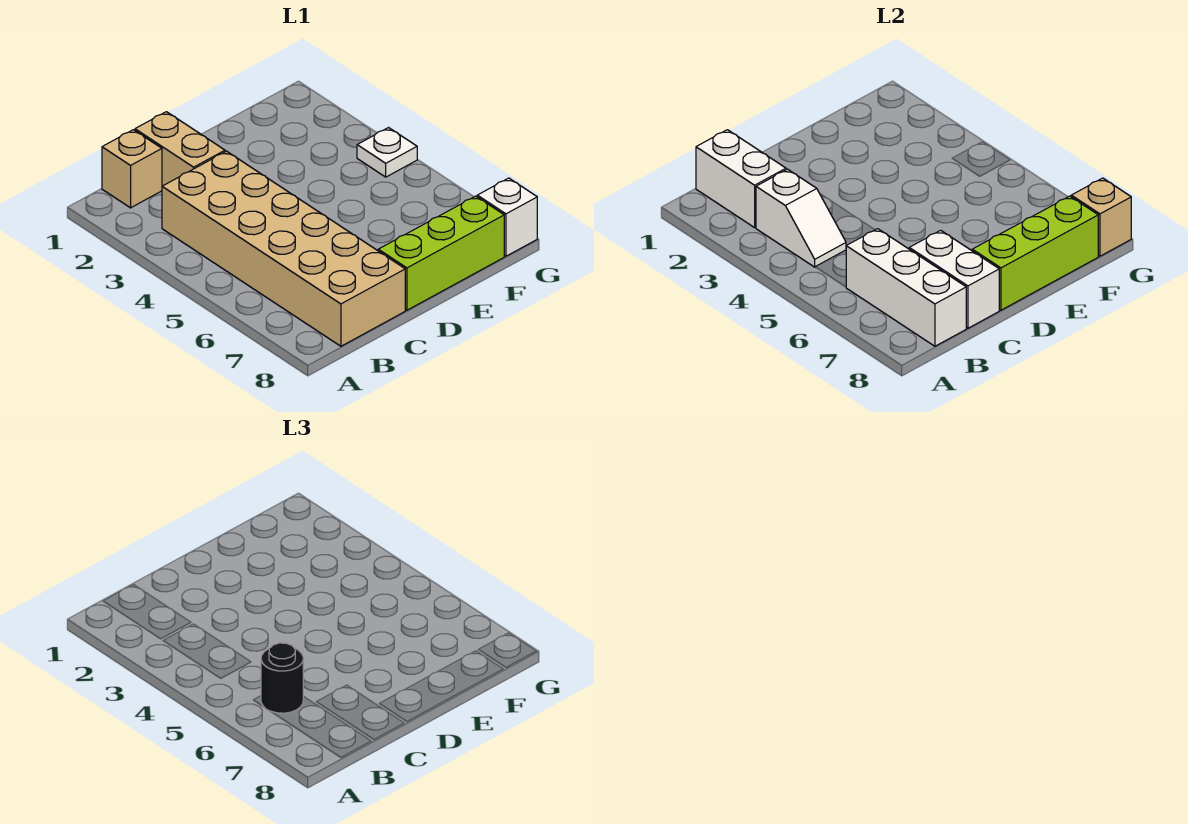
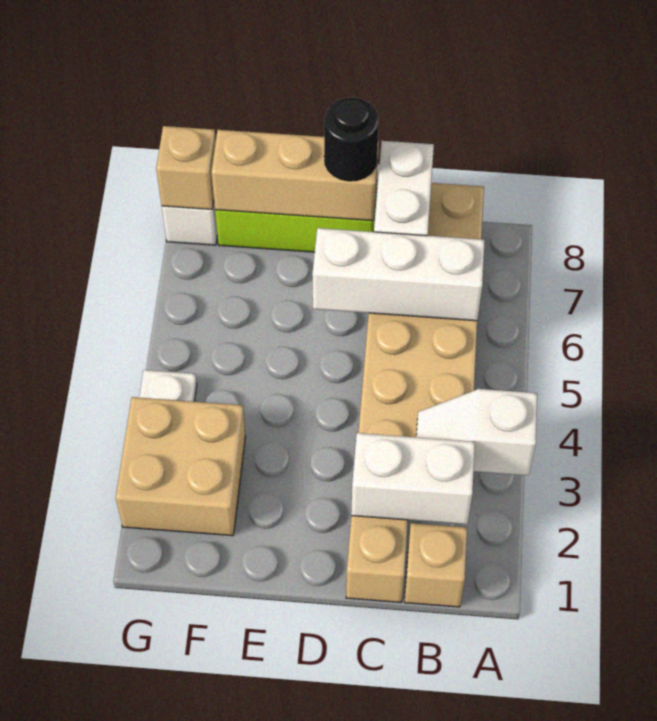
white brick B1:B2 level 2 -> white brick B2:C2 level 2
white slope B3:B4 level 2 top 3 -> white slope A3:B3 level 2 top A
white brick B6:B8 level 2 -> white brick B6:D6 level 2
black round brick B6 level 3 -> black round brick D8 level 3
lime brick D8:F8 level 2 -> tan brick D8:F8 level 2
none -> tan brick F2:G3 level 1

